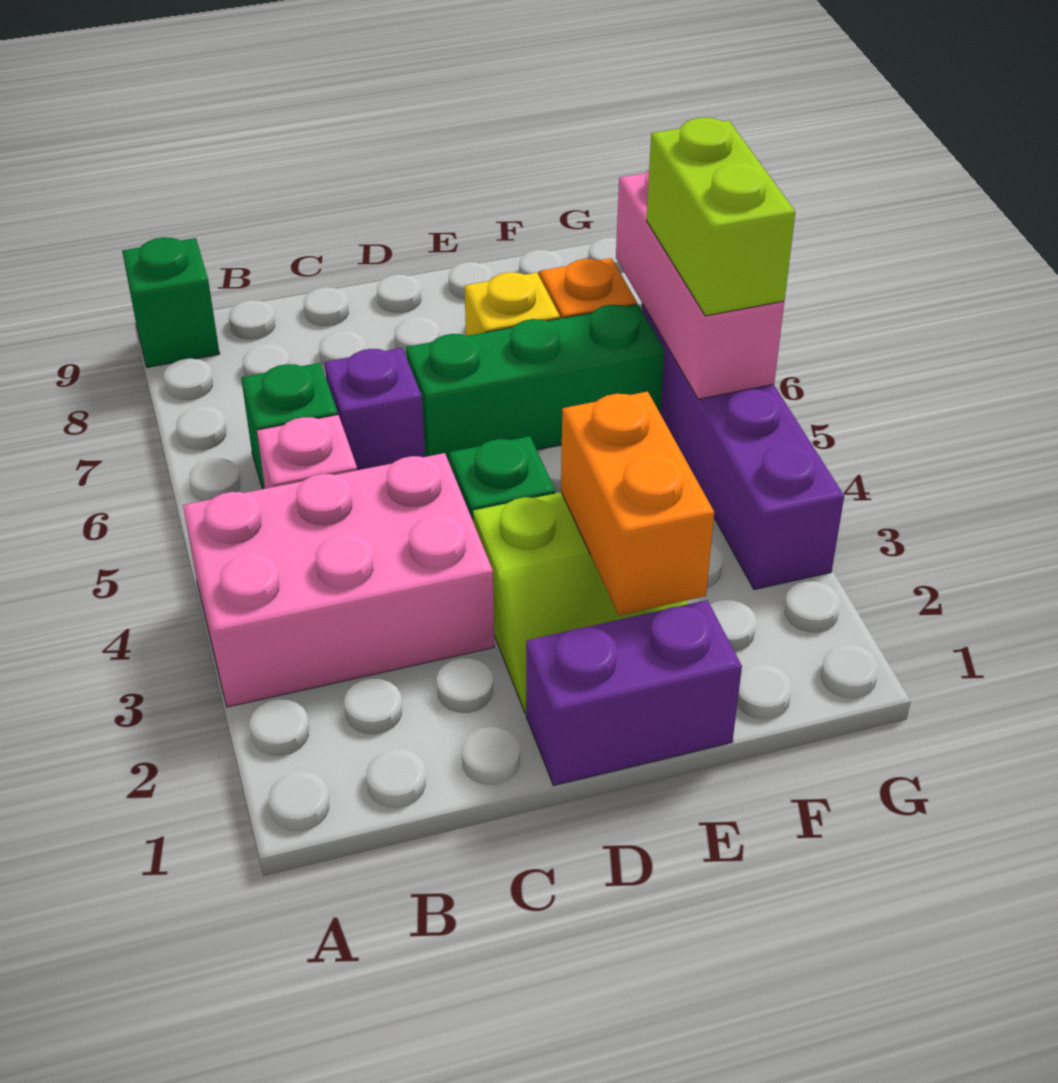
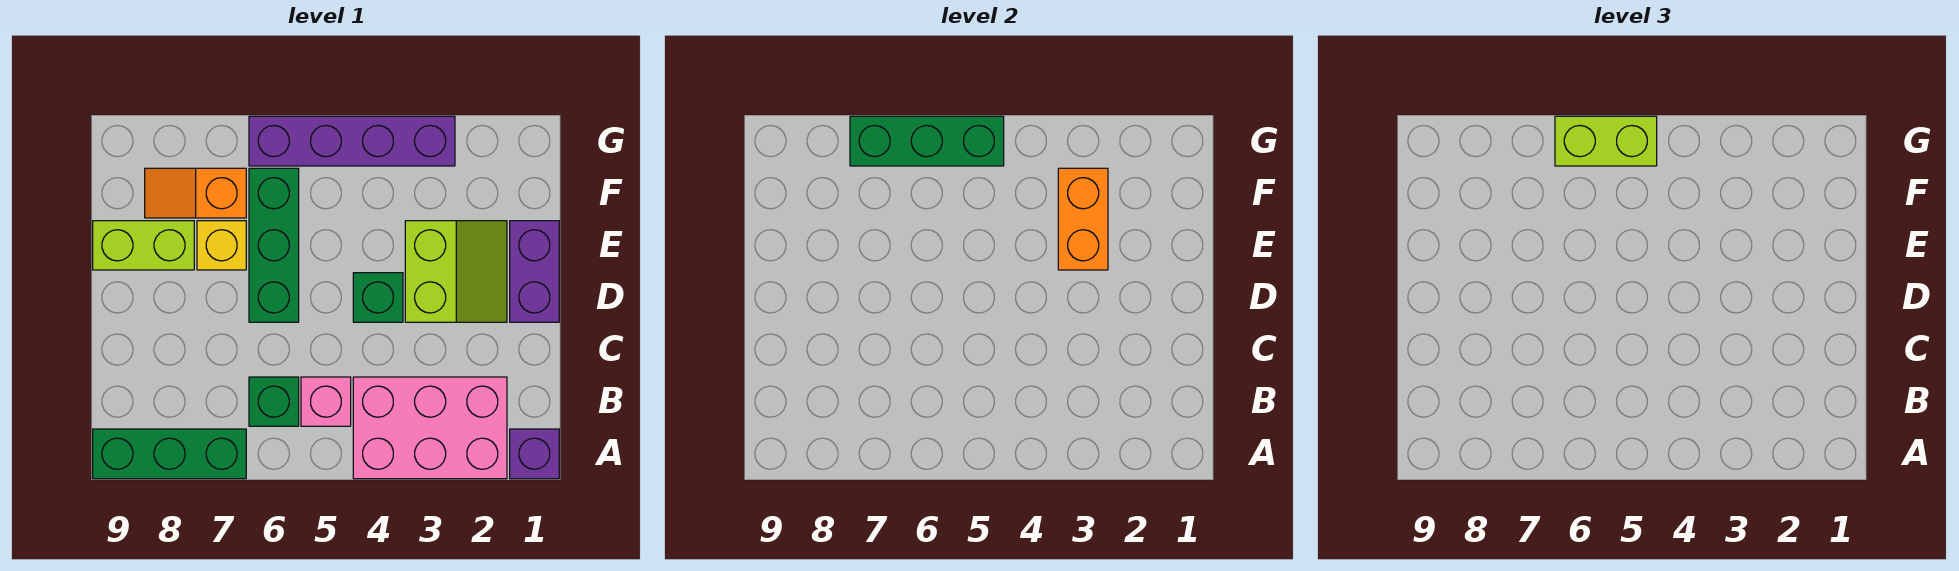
pink brick A3:C4 level 1 -> pink brick A2:B4 level 1
green brick A9 level 1 -> green brick A7:A9 level 1
purple brick C6 level 1 -> purple brick A1 level 1
orange brick E2:E3 level 2 -> orange brick E3:F3 level 2
none -> lime brick E8:E9 level 1
pink brick G5:G7 level 2 -> green brick G5:G7 level 2

